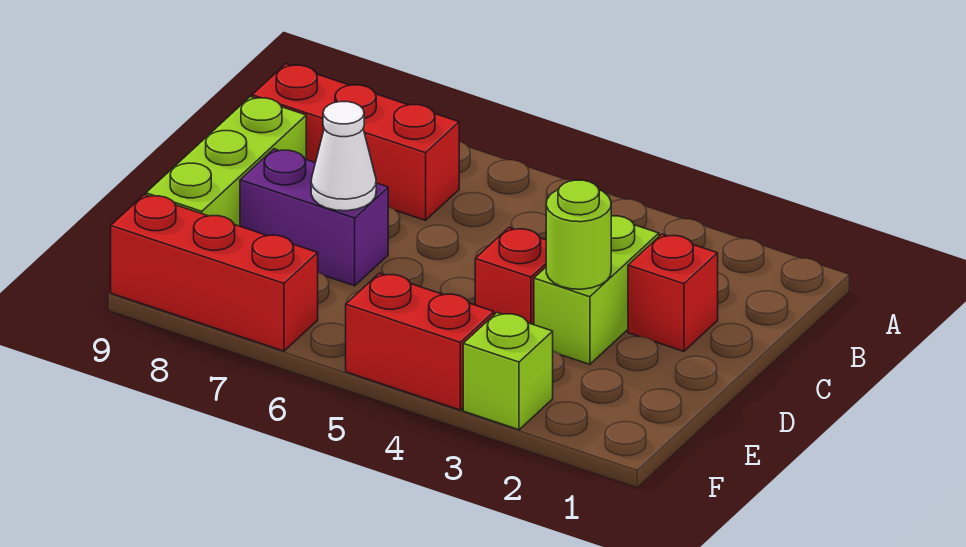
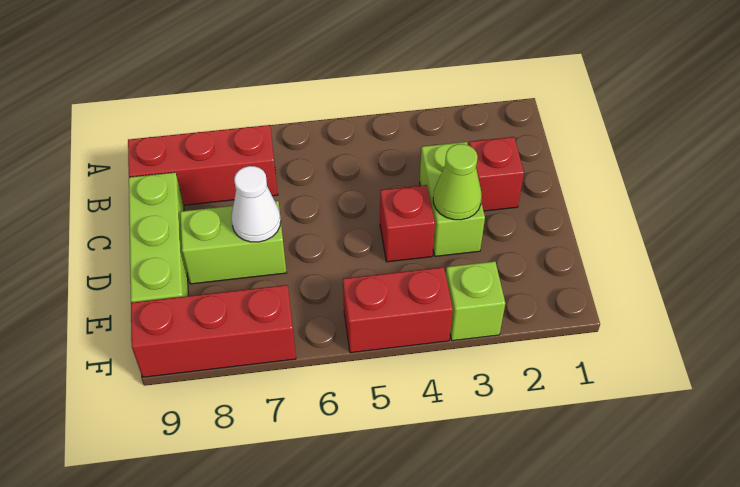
lime round brick D3 level 2 -> lime cone D3 level 2
purple brick D7:D8 level 1 -> lime brick D7:D8 level 1

